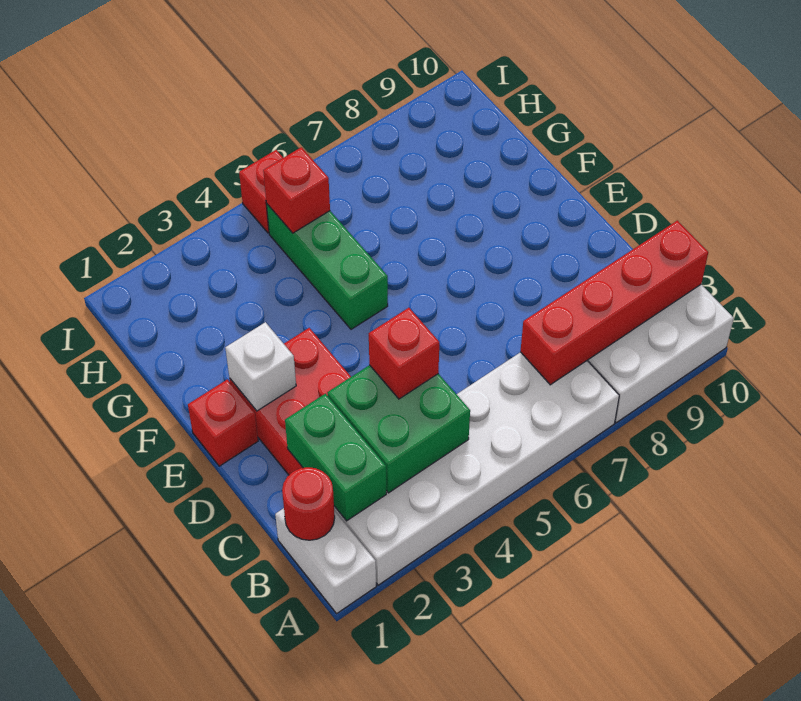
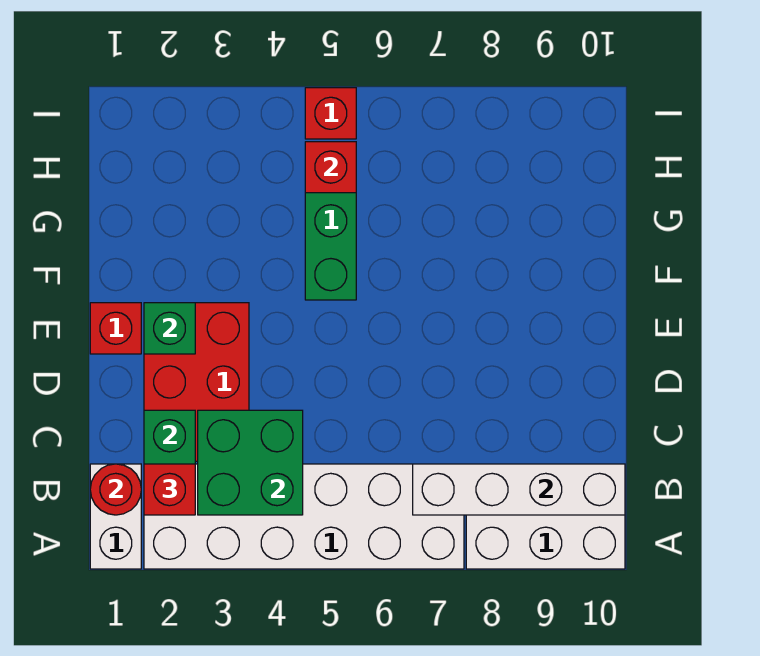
red brick B7:B10 level 2 -> white brick B7:B10 level 2
red brick C4 level 3 -> red brick B2 level 3
white brick E2 level 2 -> green brick E2 level 2

